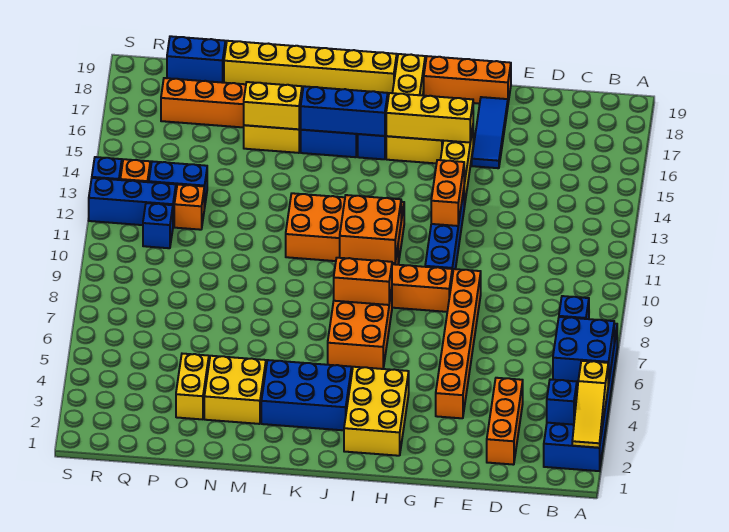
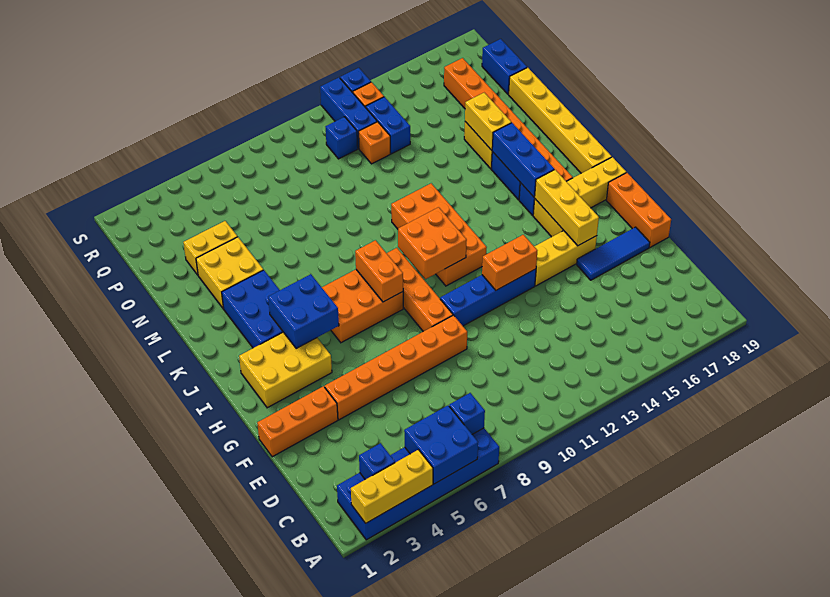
yellow slope A2:A4 level 2 top 4 -> yellow brick A2:A4 level 2
orange brick D2:D4 level 1 -> orange brick F1:F3 level 1
none -> blue brick I4:J5 level 2

